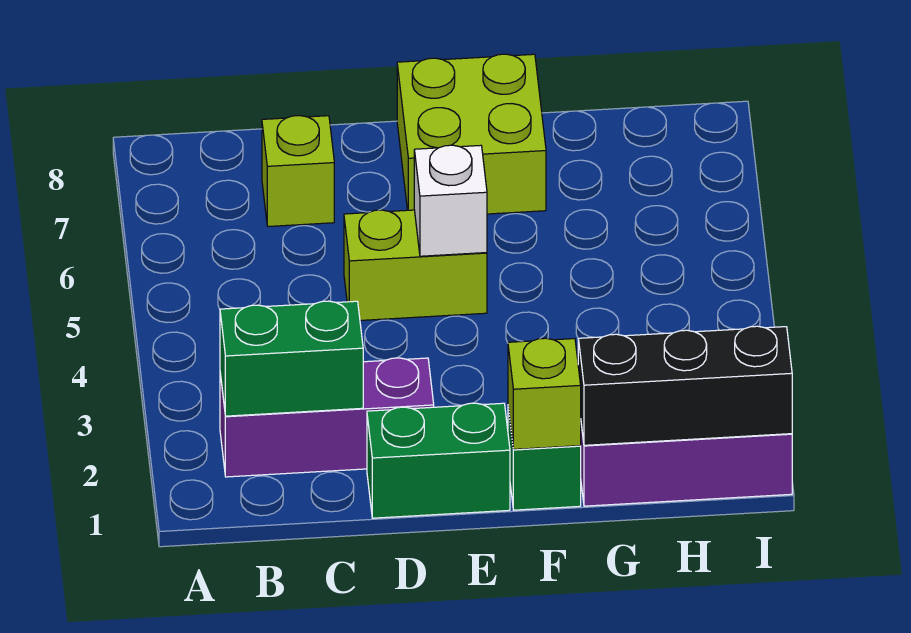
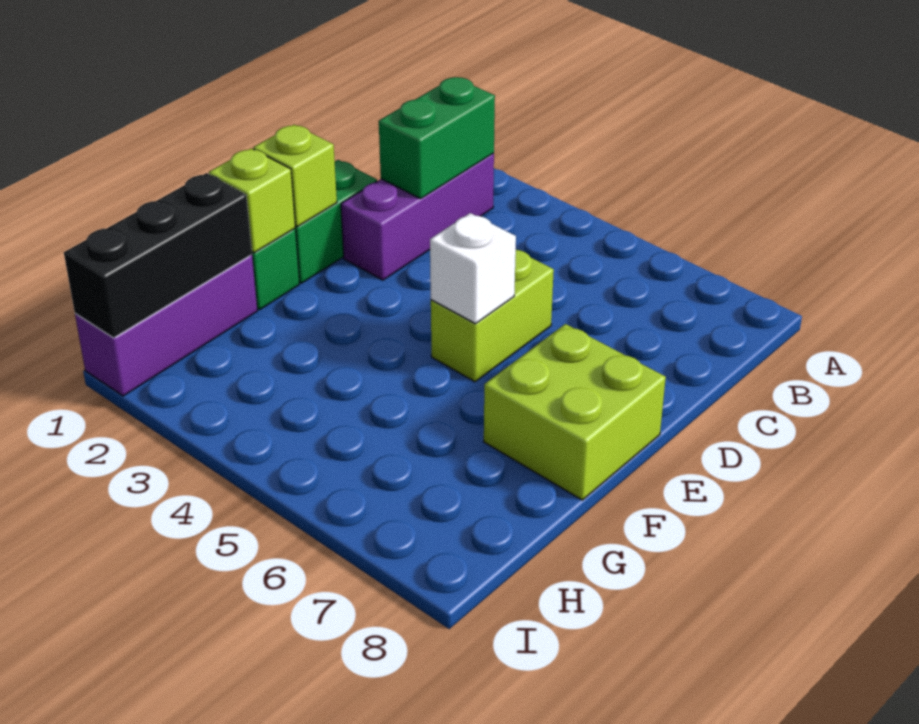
lime brick C7 level 1 -> lime brick E1 level 2

